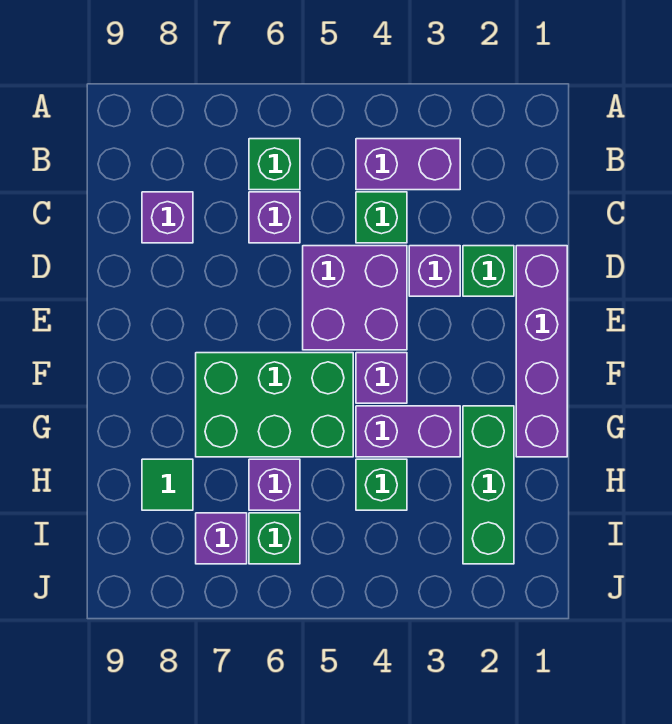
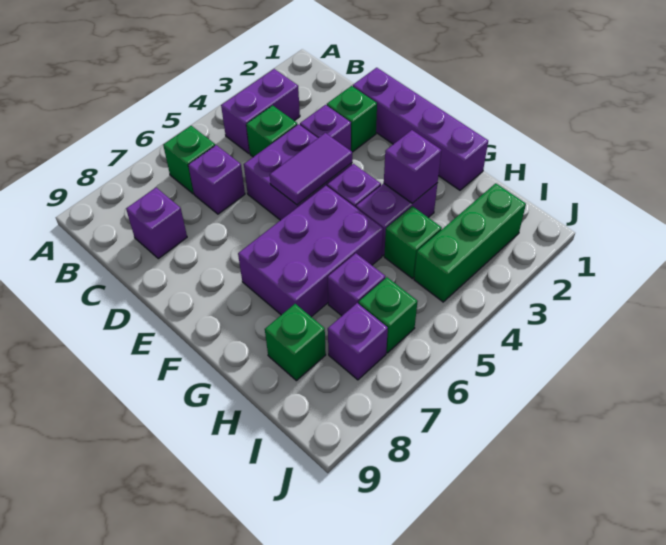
none -> purple tile E4:E5 level 2
green brick F5:G7 level 1 -> purple brick F5:G7 level 1
green brick G2:I2 level 1 -> green brick I2:I4 level 1
none -> purple brick G3 level 2
green tile H8 level 1 -> green brick H8 level 1

